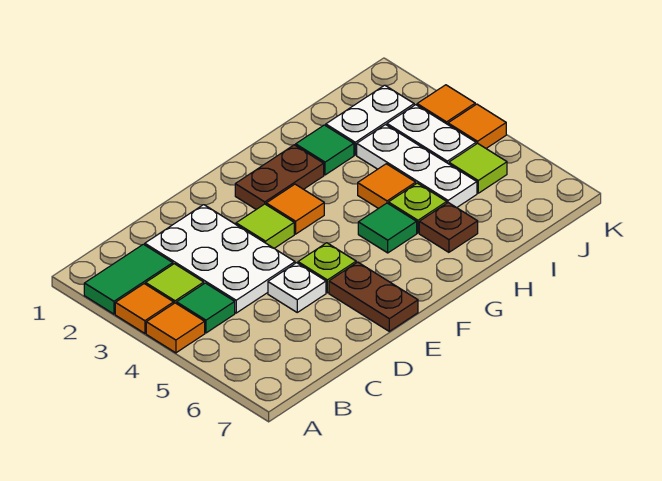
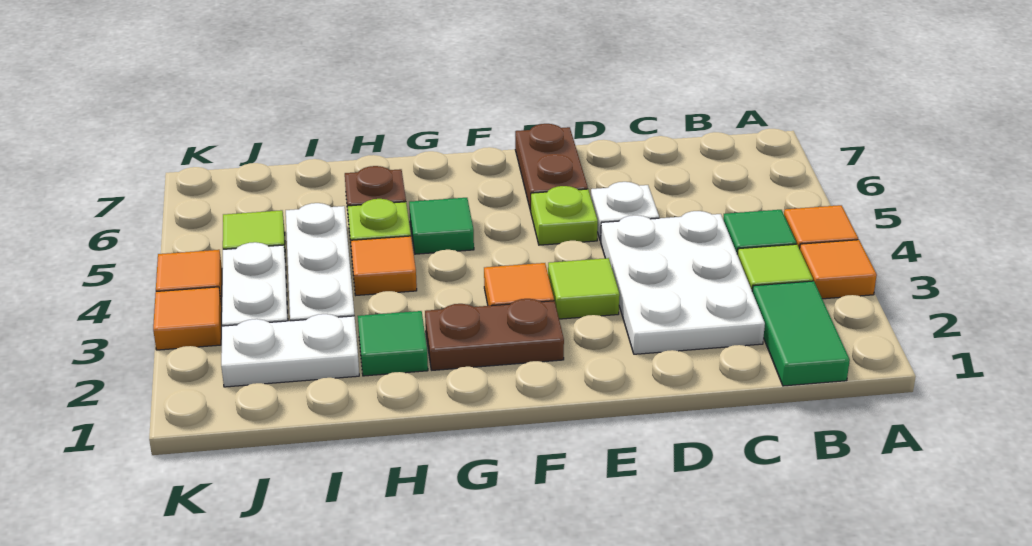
green tile A2:B2 level 1 -> green tile B1:B2 level 1

